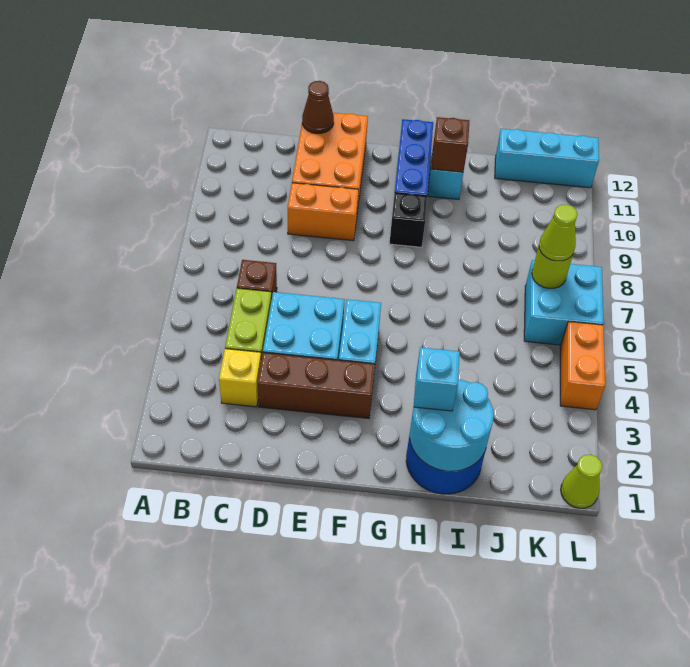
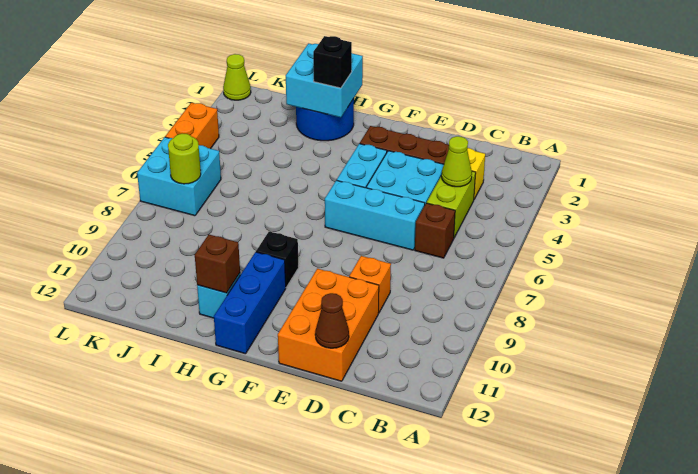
orange brick D9:E9 level 1 -> orange brick D9 level 1
cyan round brick H1:I2 level 2 -> cyan brick H1:I2 level 2
cyan brick H2 level 3 -> black brick H2 level 3
cyan brick J12:L12 level 1 -> cyan brick D6:F6 level 1
lime cone K7 level 3 -> lime cone C4 level 2

